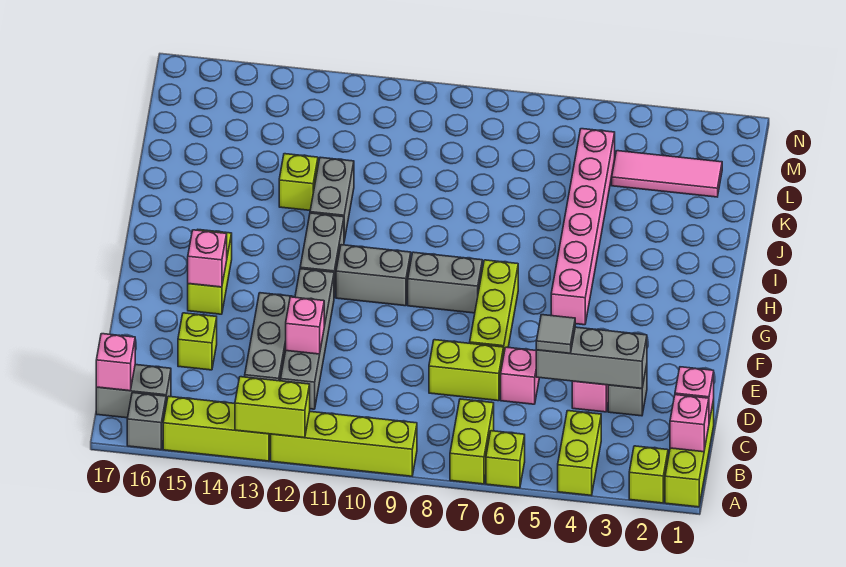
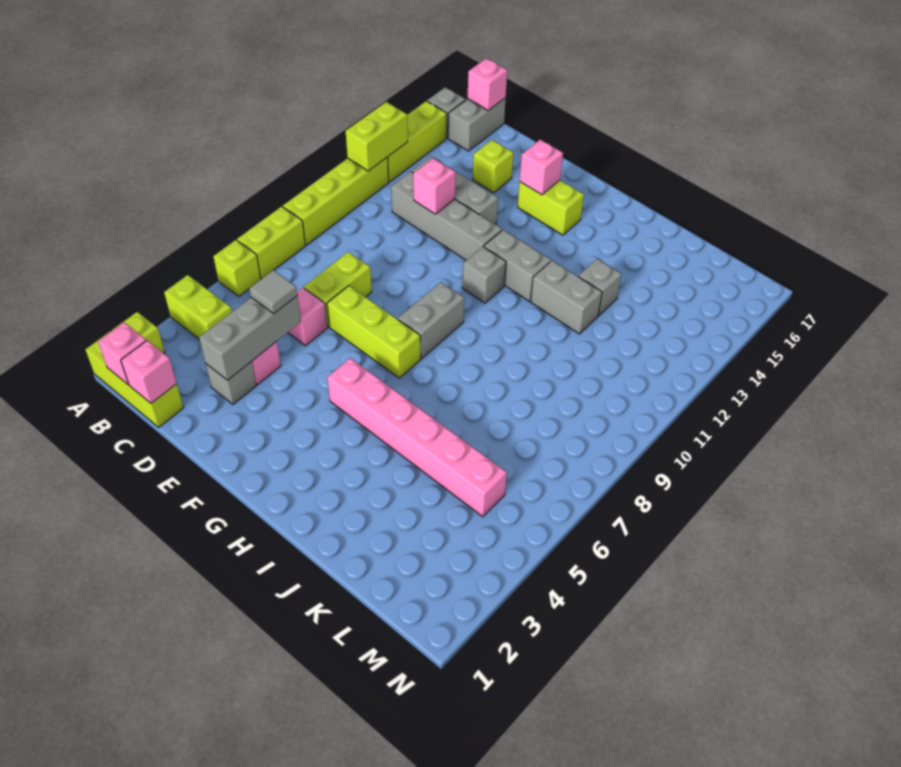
lime brick A7:B7 level 1 -> lime brick A7:A8 level 1
grey brick G10:G11 level 1 -> grey brick G11 level 1
lime brick J13 level 1 -> grey brick J13 level 1
pink tile L2:L4 level 1 -> none

